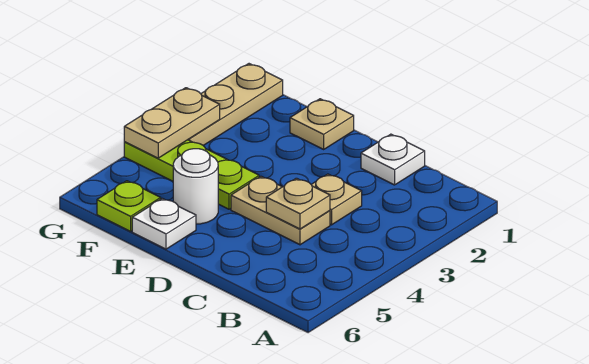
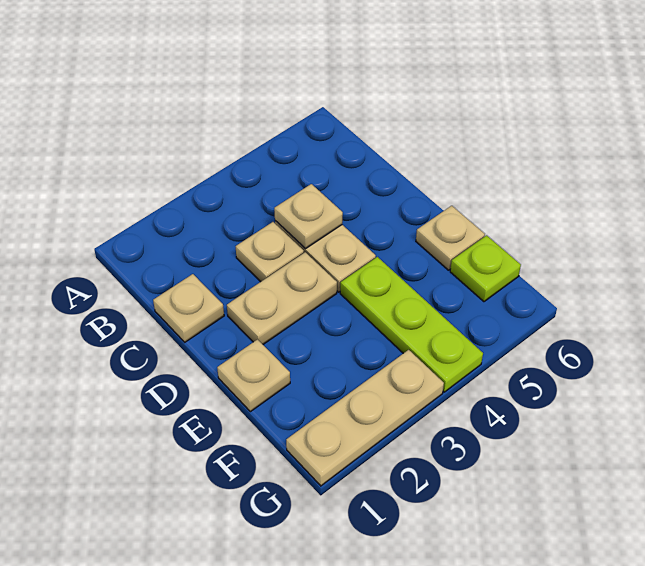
white plate C1 level 1 -> tan plate C1 level 1
white round brick E5 level 1 -> none
white plate E6 level 1 -> tan plate E6 level 1
tan plate G3:G4 level 2 -> tan plate D2:D3 level 1

